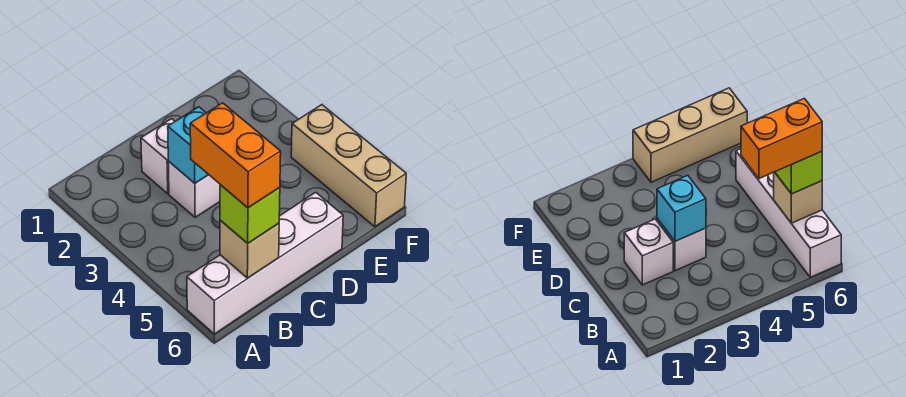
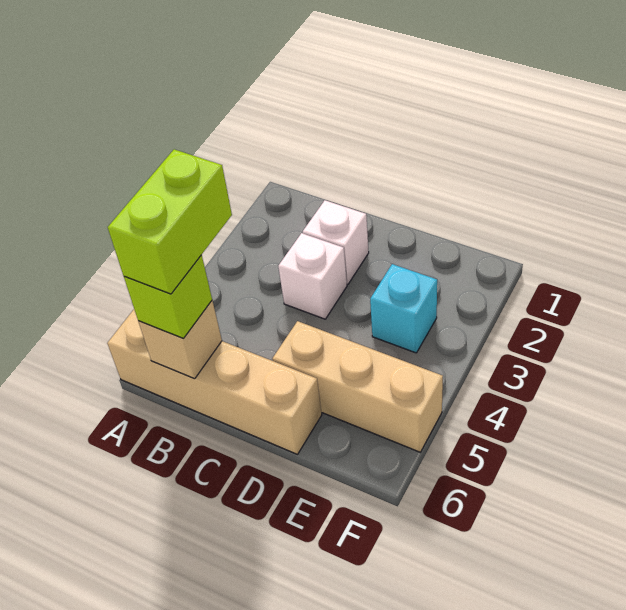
white brick A6:D6 level 1 -> tan brick A6:D6 level 1
orange brick B5:B6 level 4 -> lime brick B5:B6 level 4
cyan brick C3 level 2 -> cyan brick E3 level 1
tan brick F4:F6 level 1 -> tan brick D5:F5 level 1

